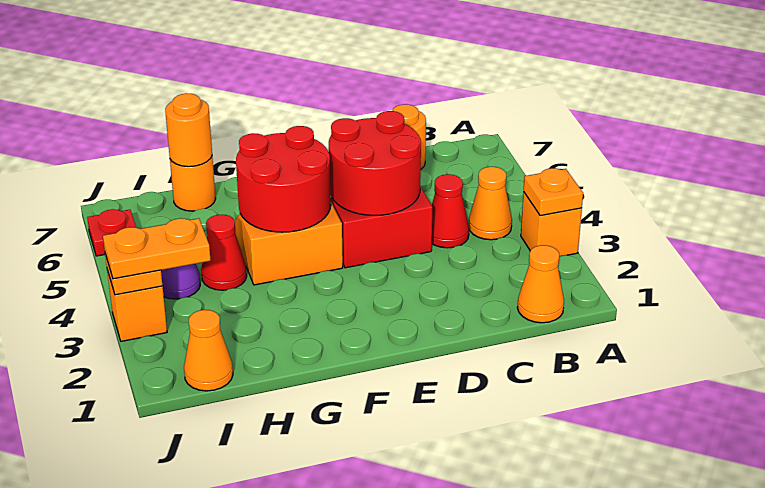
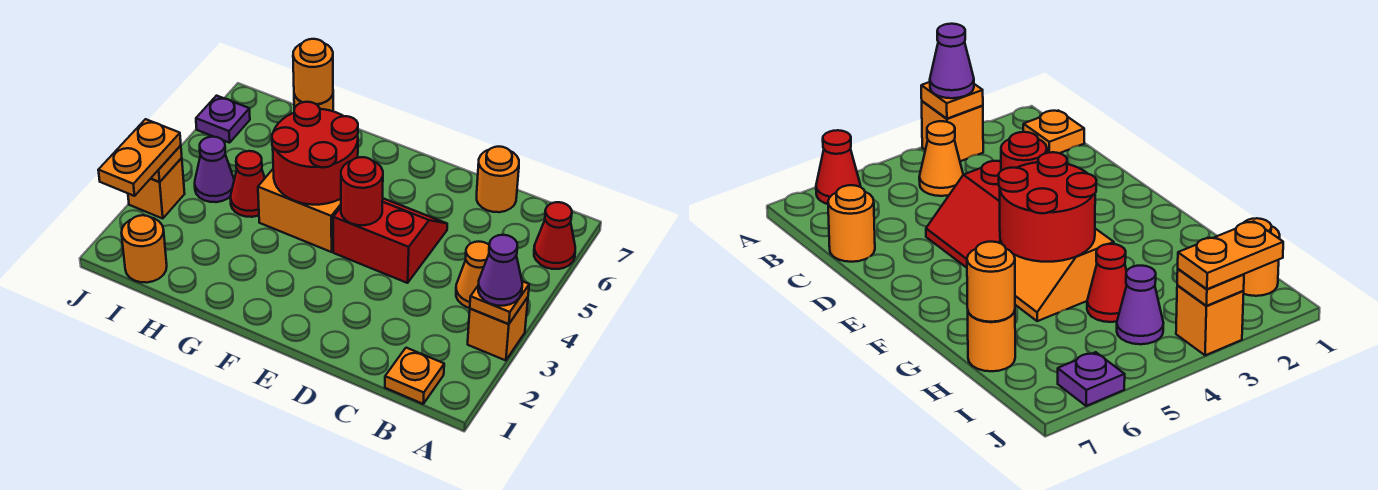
none -> purple cone A3 level 3
orange cone B1 level 1 -> orange plate B1 level 1
red cone C4 level 1 -> red cone A6 level 1
red round brick D4:E5 level 2 -> red round brick E4 level 2
orange cone I1 level 1 -> orange round brick I1 level 1
orange plate I3:J3 level 3 -> orange plate J2:J3 level 3
red plate J6 level 1 -> purple plate J6 level 1

